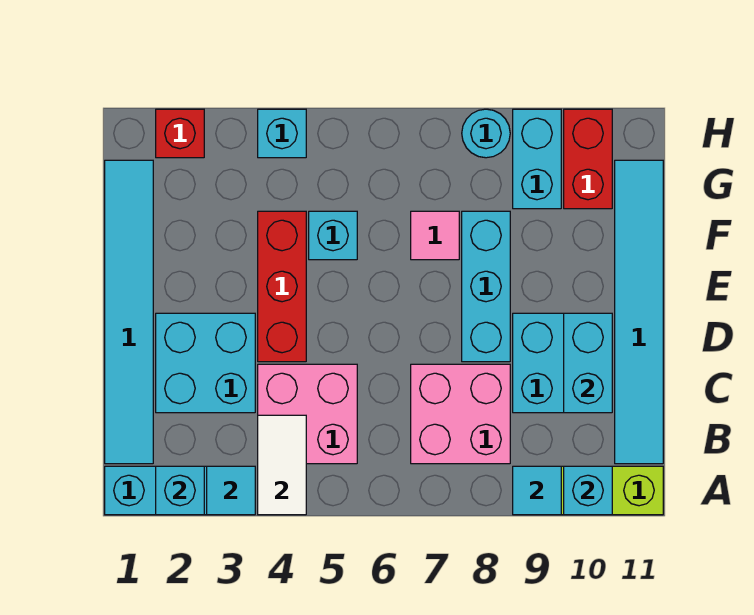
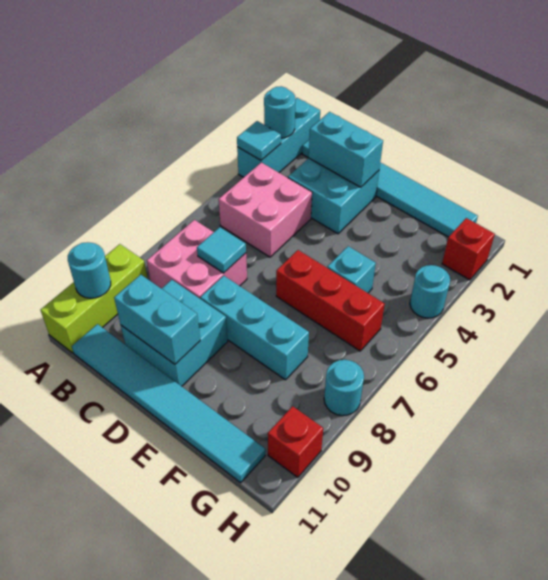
cyan brick A2 level 2 -> cyan round brick A2 level 2
white tile A4:B4 level 2 -> none
cyan tile A9 level 2 -> cyan tile C7 level 2
cyan brick A10 level 2 -> cyan round brick A10 level 2
red brick D4:F4 level 1 -> red brick E6:G6 level 1
pink tile F7 level 1 -> none
cyan brick G9:H9 level 1 -> cyan brick C2:D2 level 2
red brick G10:H10 level 1 -> red brick H10 level 1
cyan brick H4 level 1 -> cyan round brick H4 level 1

